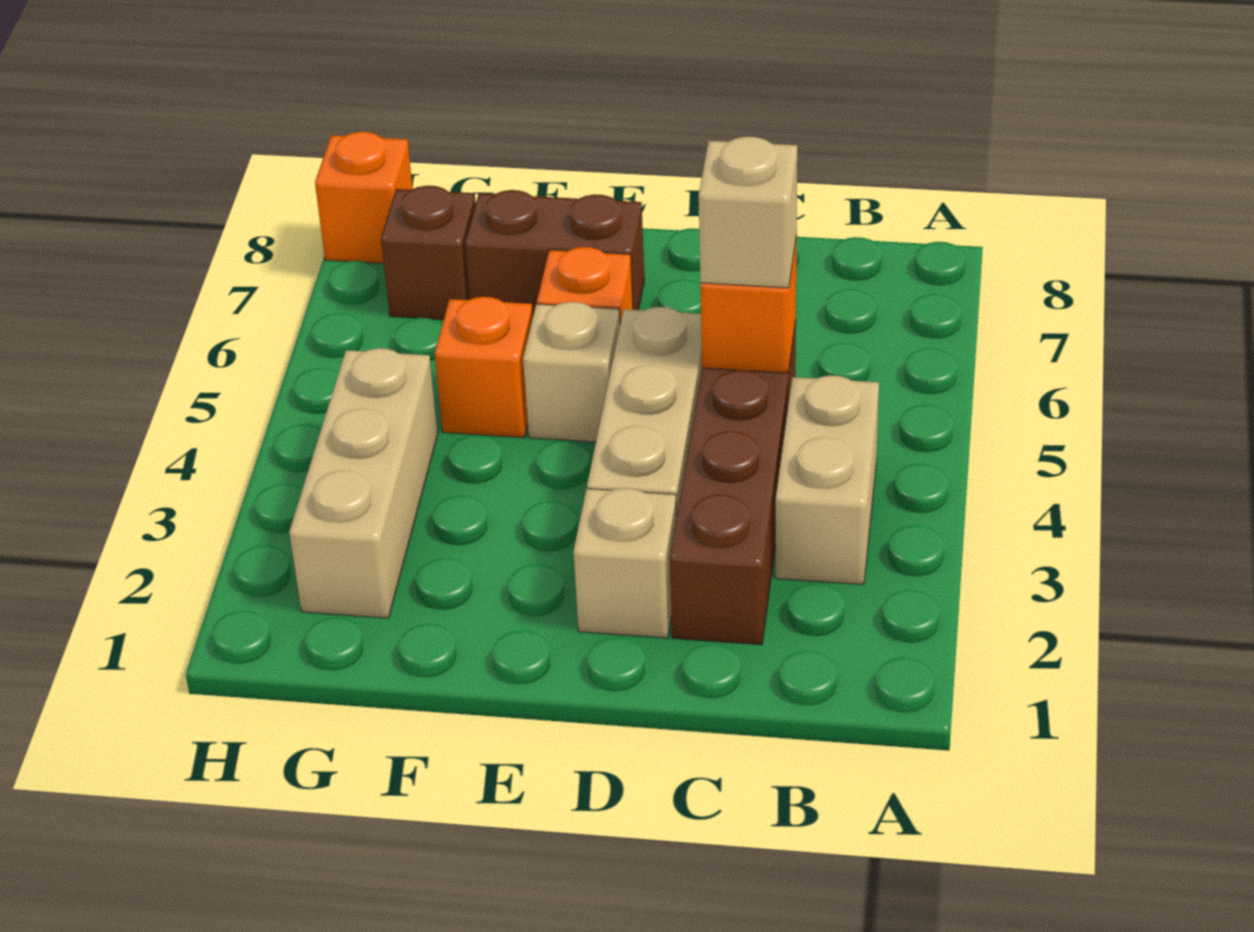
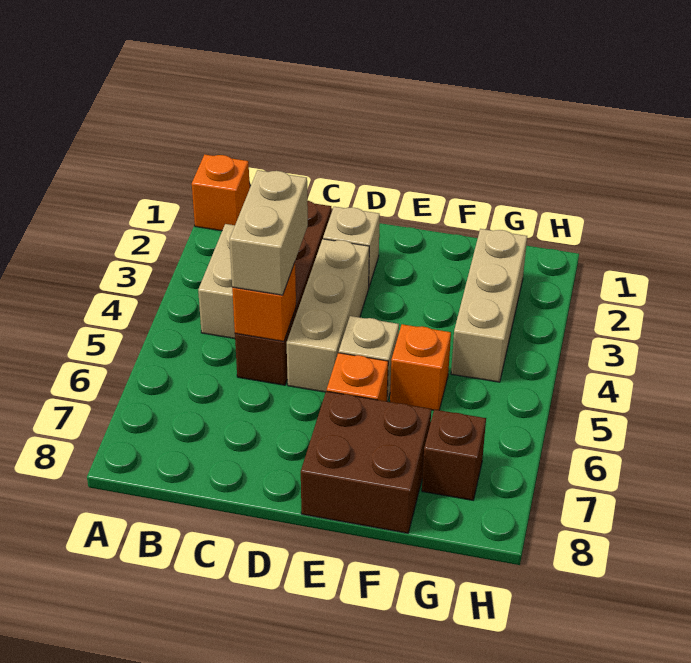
tan brick C5 level 3 -> tan brick C4:C5 level 3
brown brick E7:F7 level 1 -> brown brick E7:F8 level 1
orange brick H8 level 1 -> orange brick A1 level 1

